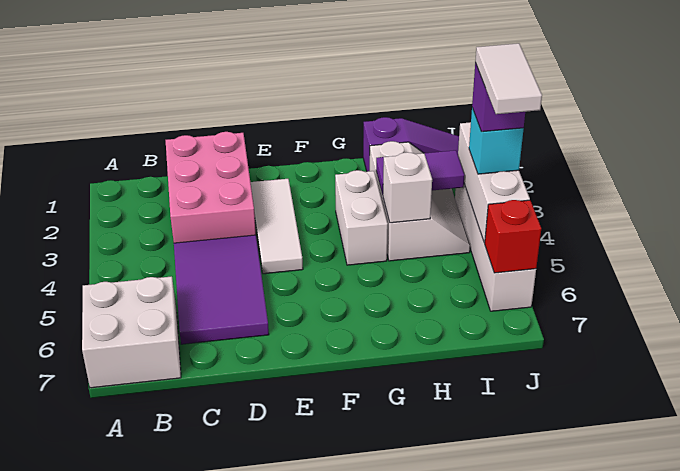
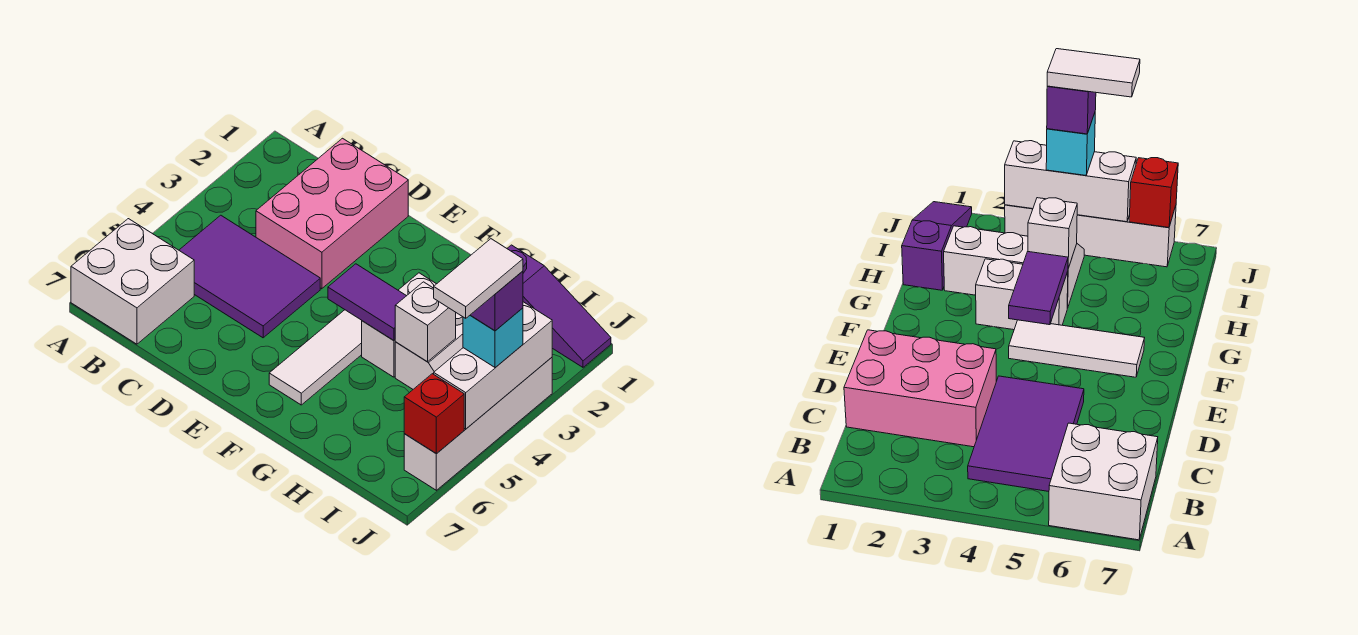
purple tile C4:D6 level 1 -> purple tile B4:D5 level 1
white tile E2:E4 level 1 -> white tile F4:F6 level 1
purple tile H3:I3 level 2 -> purple tile F4:G4 level 2

